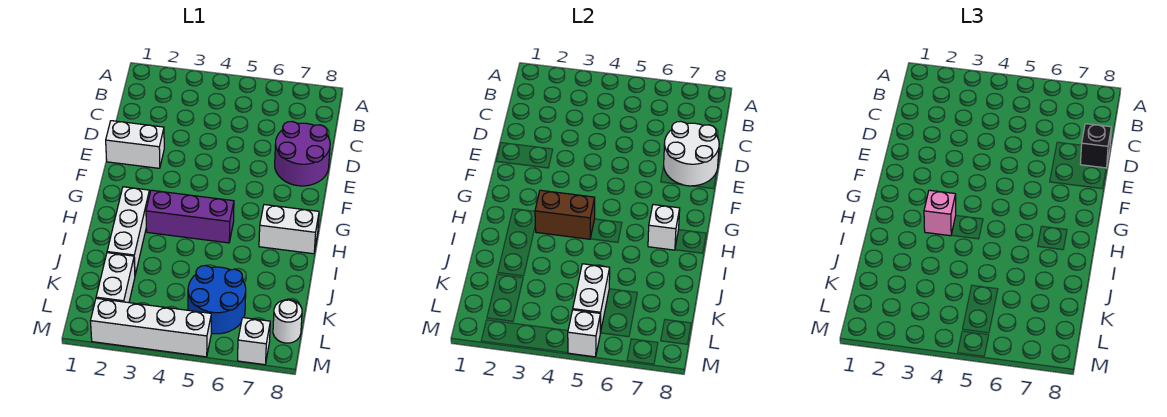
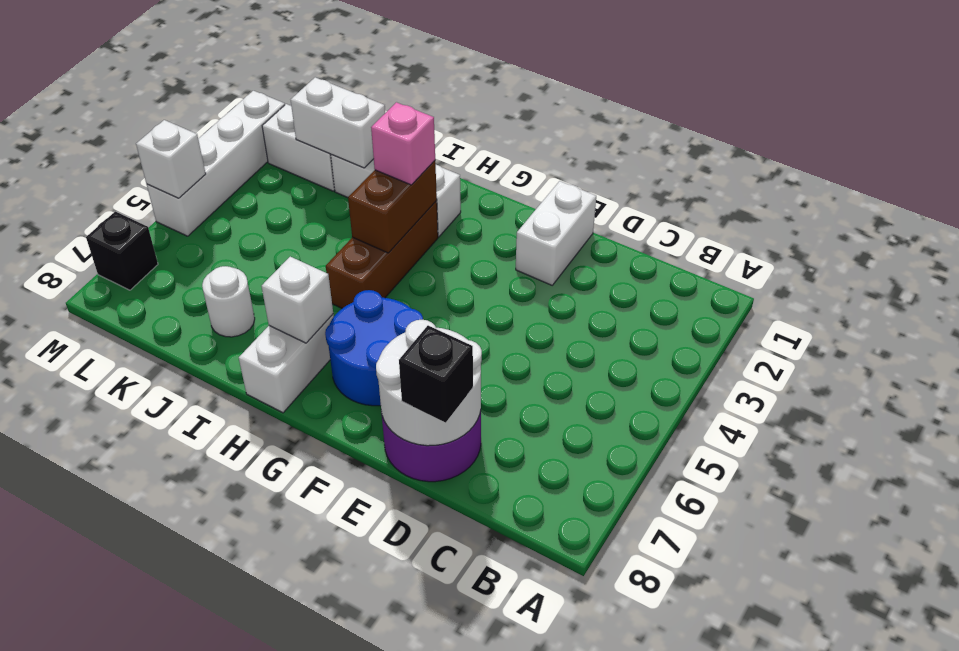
purple brick H3:H5 level 1 -> brown brick H3:H5 level 1
blue round brick K5:L6 level 1 -> blue round brick F6:G7 level 1
white brick K5:L5 level 2 -> white brick J2:K2 level 2
white round brick L8 level 1 -> white round brick J7 level 1
white brick M7 level 1 -> black brick M7 level 1

